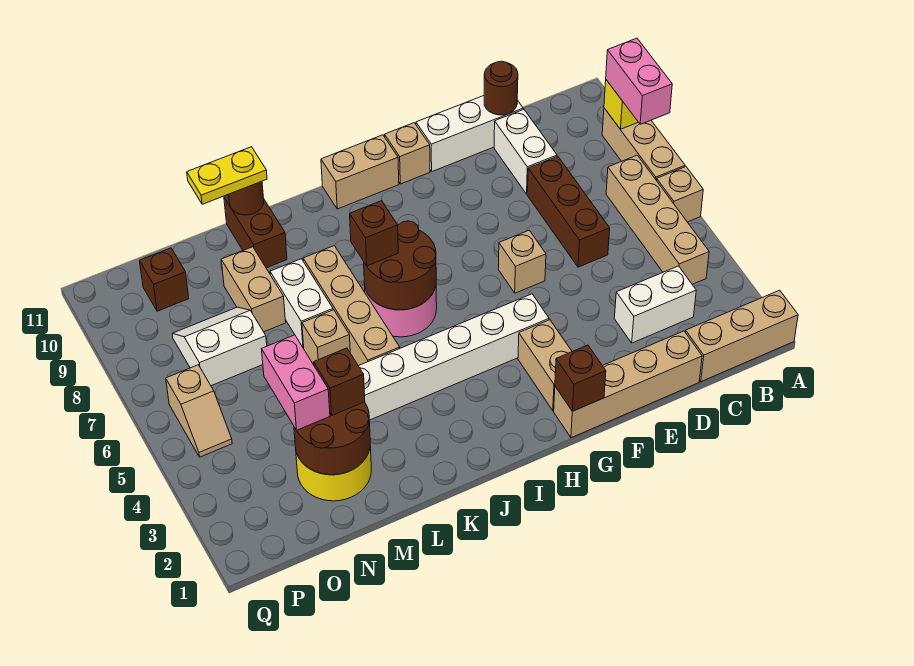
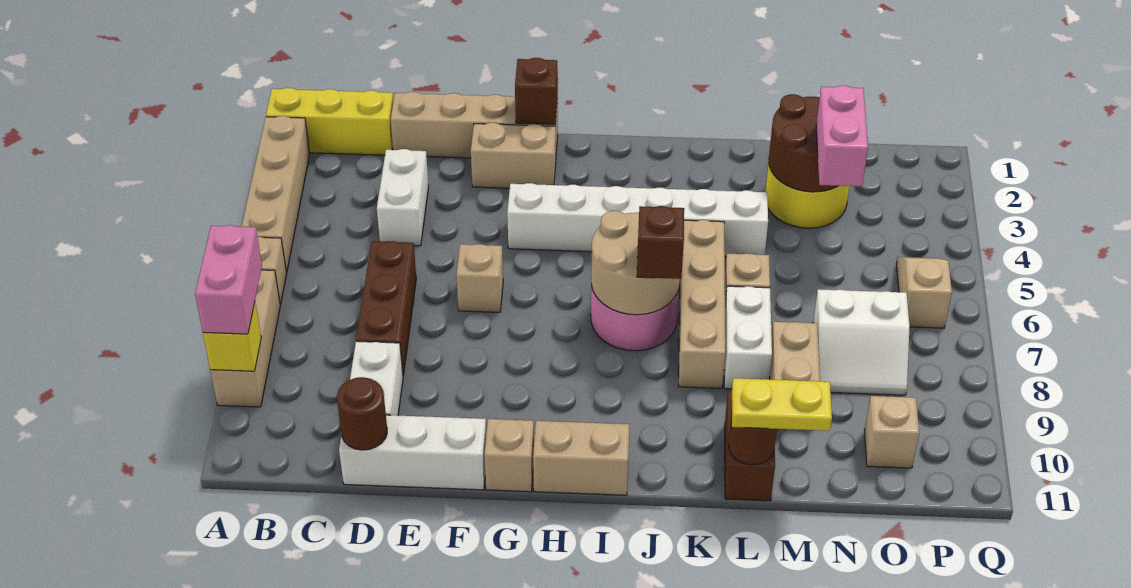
tan brick A1:C1 level 1 -> yellow brick A1:C1 level 1
tan brick B4:B7 level 1 -> tan brick A2:A5 level 1
white brick C3:D3 level 1 -> white brick D3:D4 level 1
tan brick G2:G3 level 1 -> tan brick F2:G2 level 1
brown round brick I6:J7 level 2 -> tan round brick I6:J7 level 2
brown brick M3 level 3 -> none
brown brick O10 level 1 -> tan brick O10 level 1

